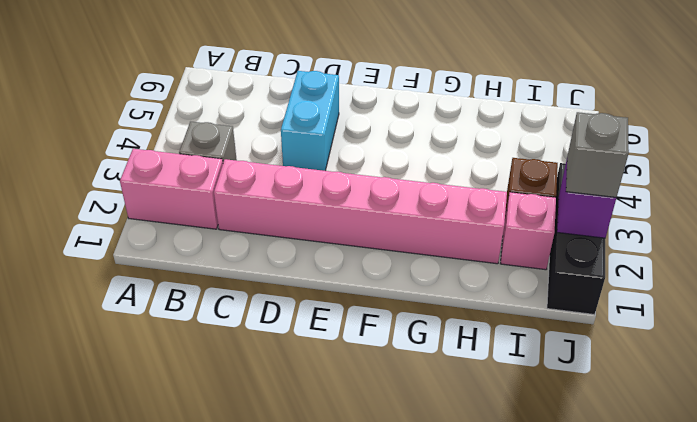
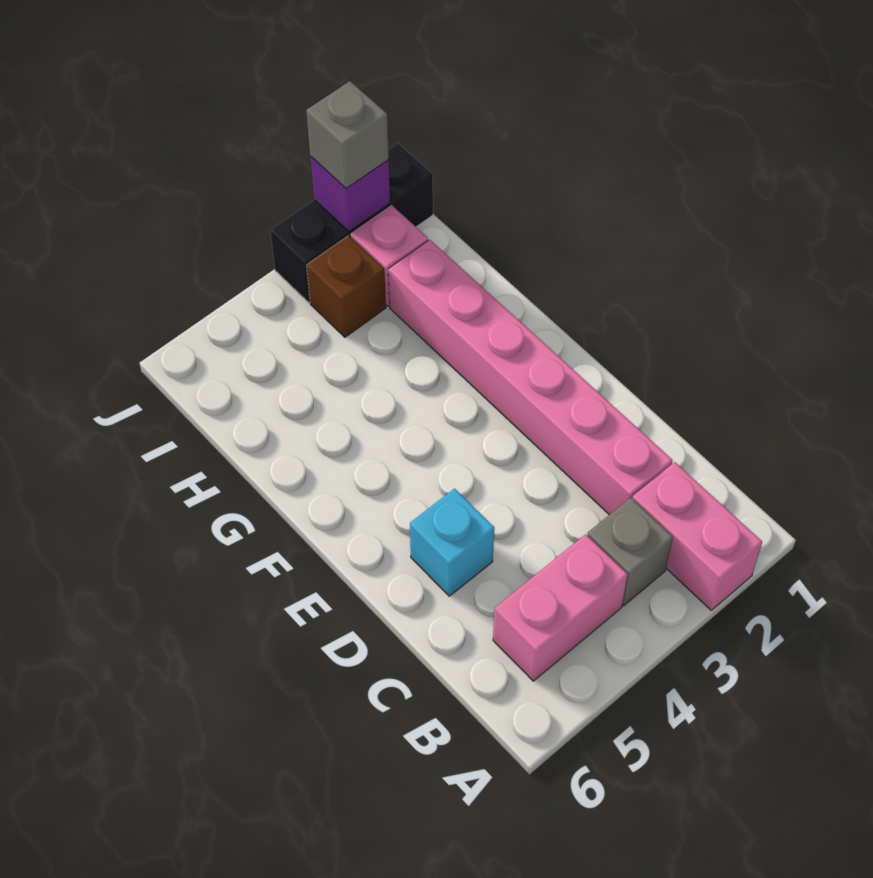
none -> pink brick B4:B5 level 1
cyan brick D4:D5 level 1 -> cyan brick D5 level 1

